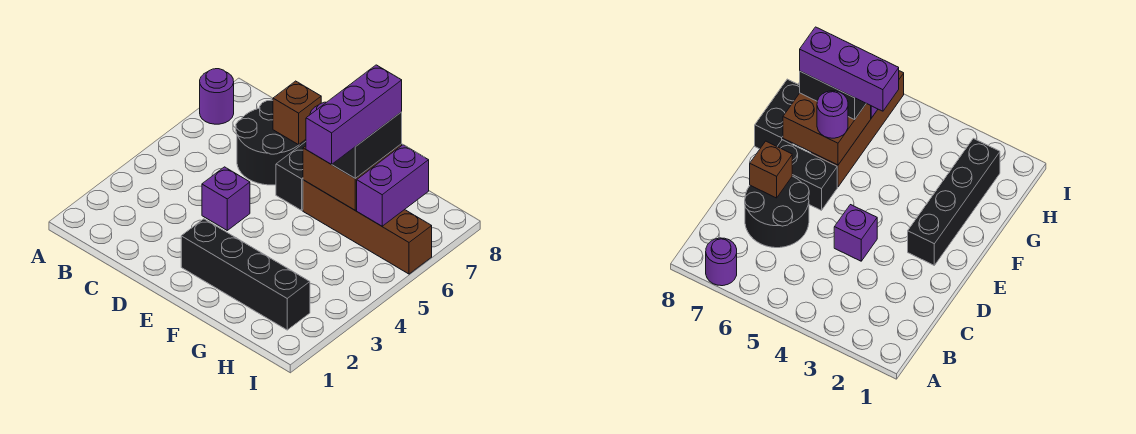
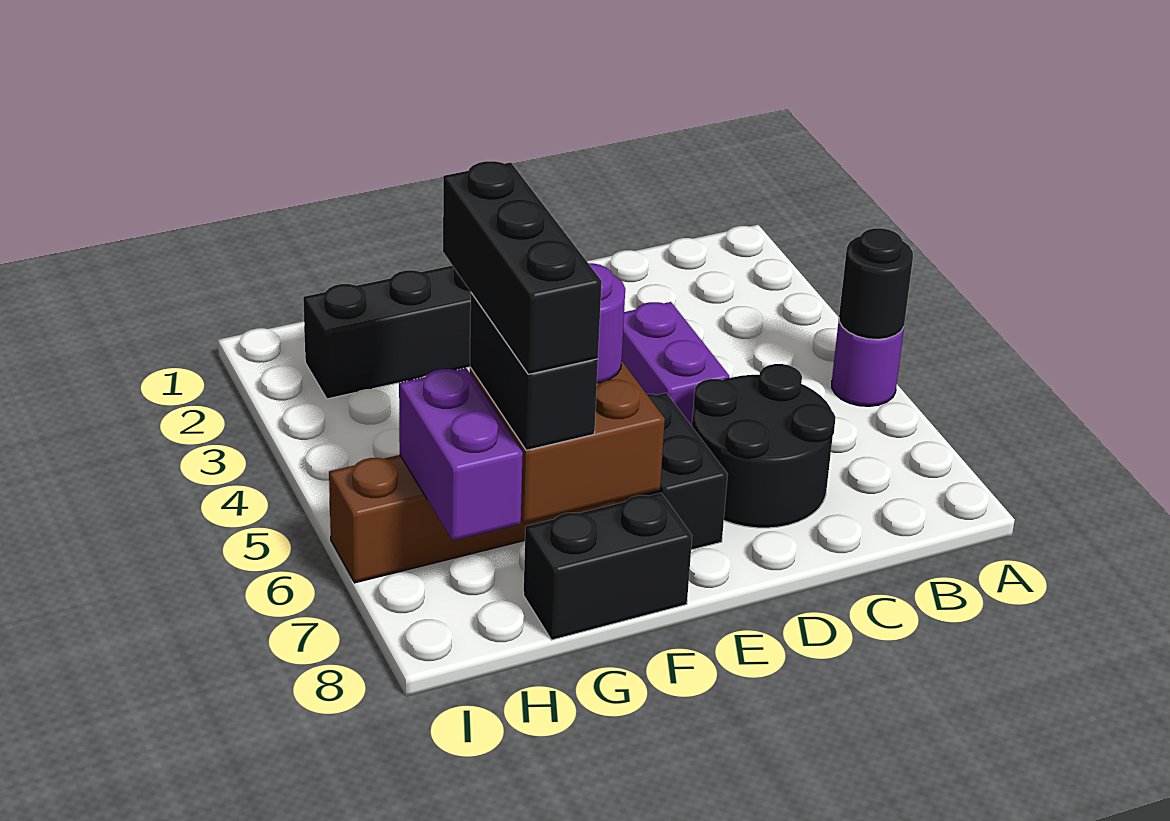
none -> black round brick A5 level 2
purple round brick A7 level 1 -> purple round brick A5 level 1
purple brick D4 level 1 -> purple brick D4:D5 level 1
brown brick D7 level 2 -> none
purple brick G5:G7 level 4 -> black brick G5:G7 level 4

